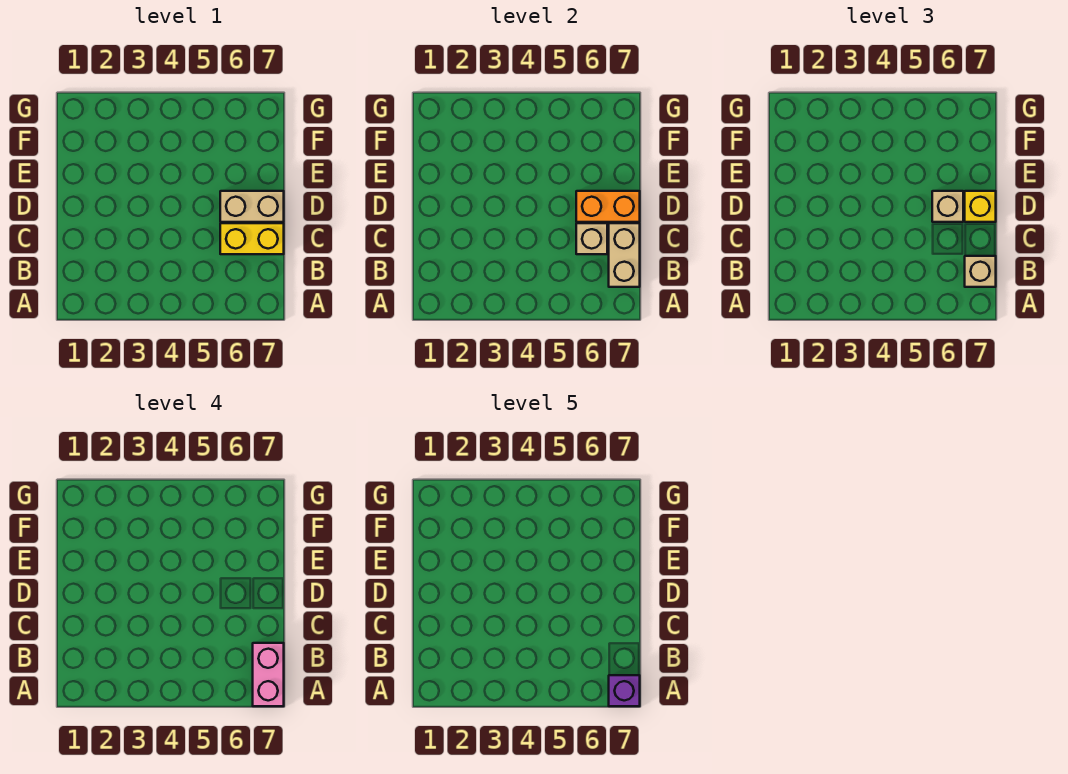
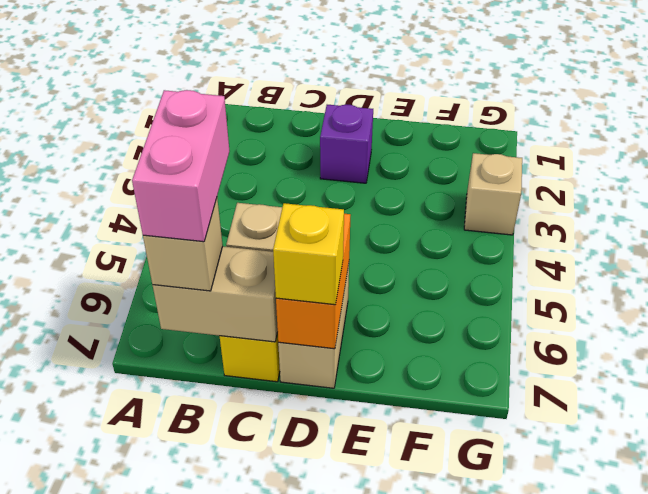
pink brick A7:B7 level 4 -> pink brick B6:B7 level 4
purple brick A7 level 5 -> purple brick D2 level 1
tan brick D6 level 3 -> tan brick G3 level 1

